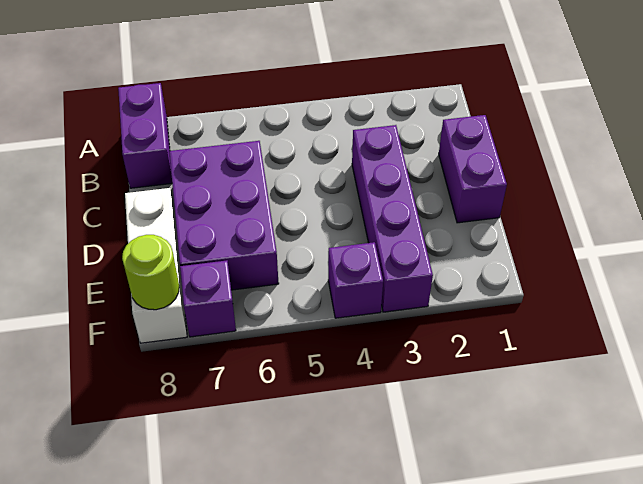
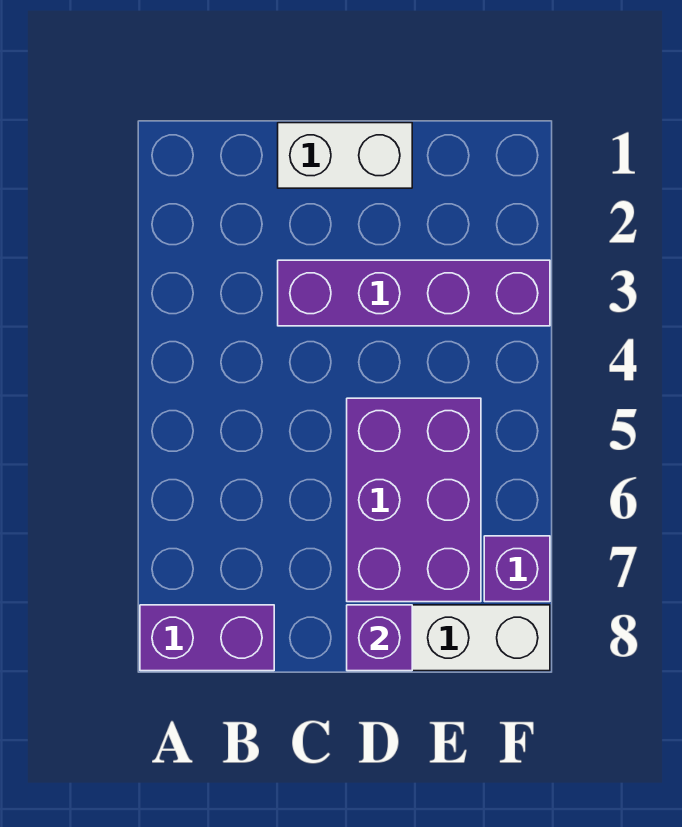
purple brick C1:D1 level 1 -> white brick C1:D1 level 1
purple brick C6:E7 level 1 -> purple brick D5:E7 level 1
purple brick F4 level 1 -> purple brick D8 level 2
lime round brick F8 level 2 -> none

